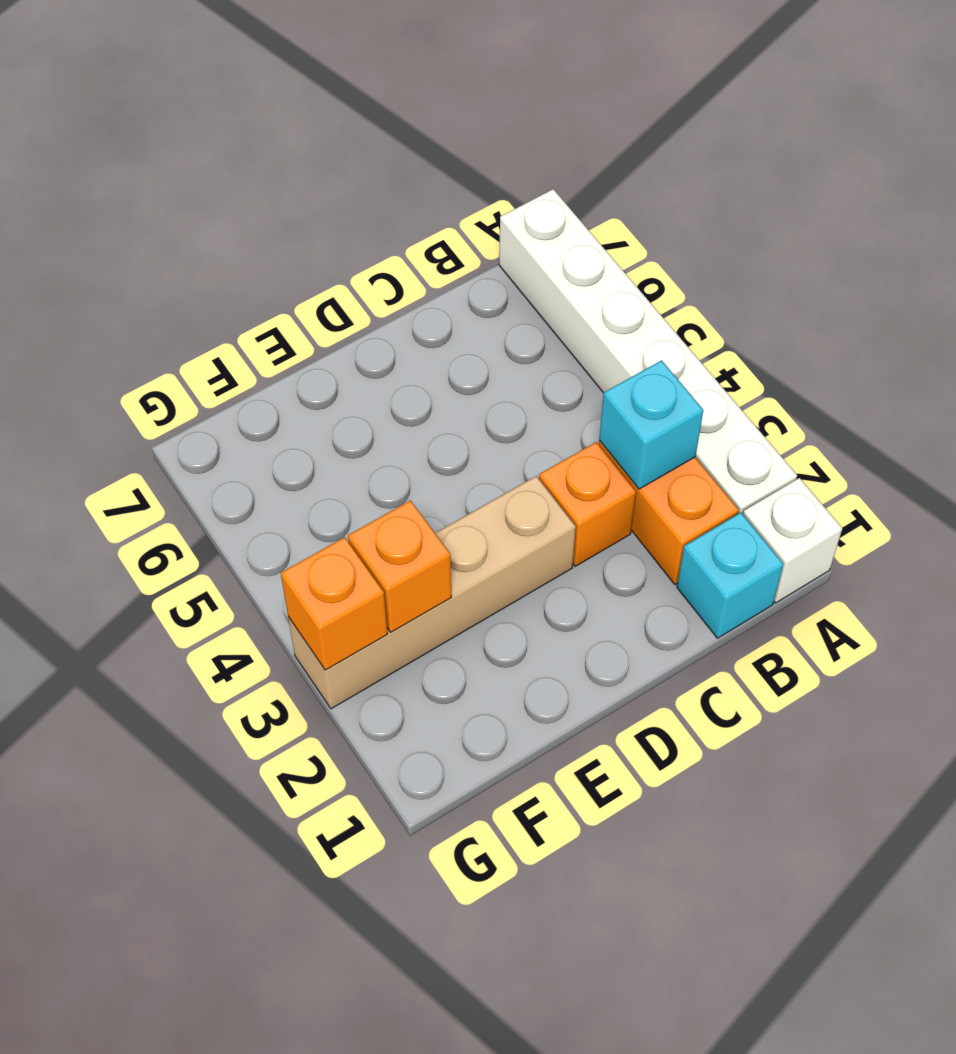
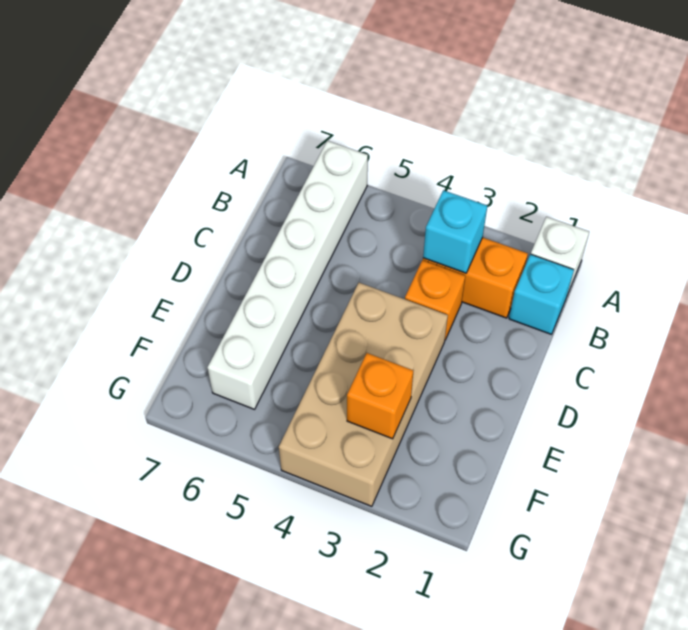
white brick A2:A7 level 1 -> white brick A6:F6 level 1
tan brick D3:G3 level 1 -> tan brick D3:G4 level 1
orange brick G3 level 2 -> none

